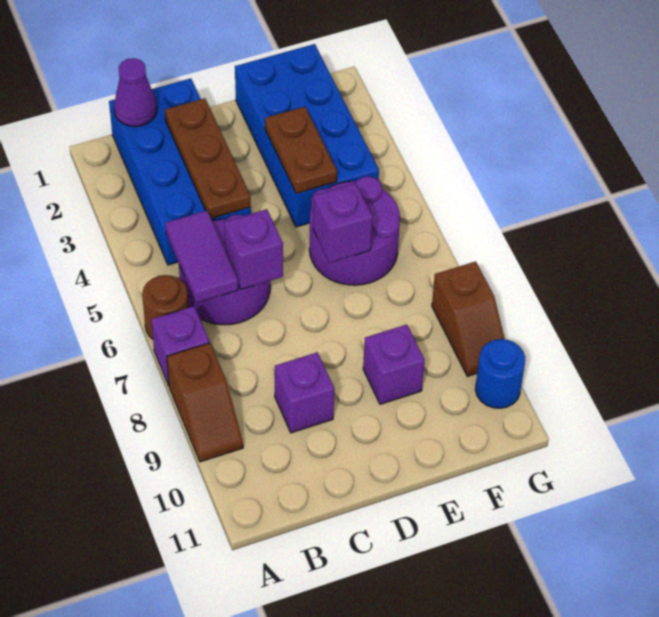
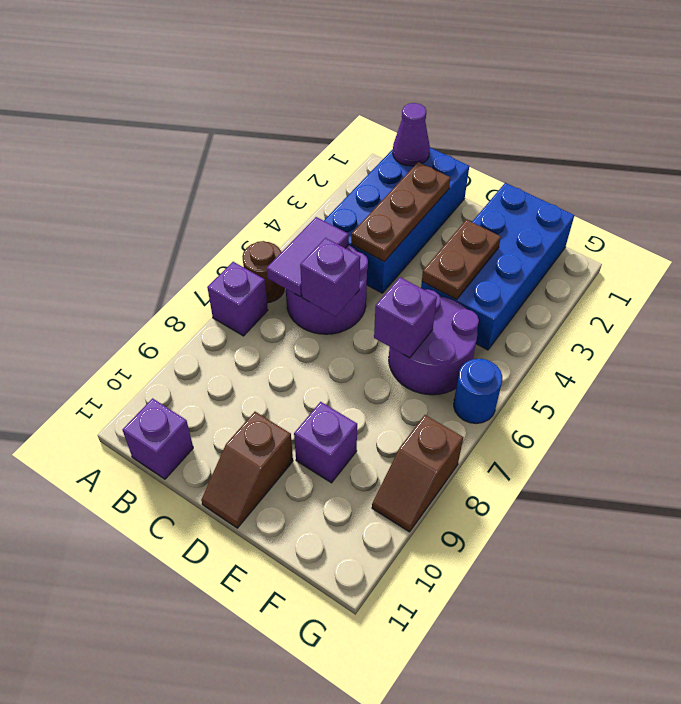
brown slope A8:A9 level 1 top 8 -> brown slope D10:D11 level 1 top 10
purple brick C9 level 1 -> purple brick B11 level 1
blue round brick G10 level 1 -> blue round brick G6 level 1

